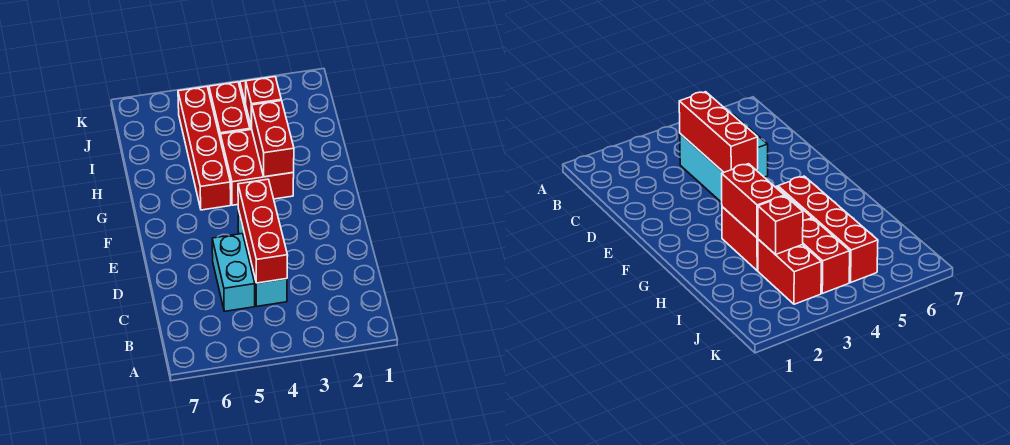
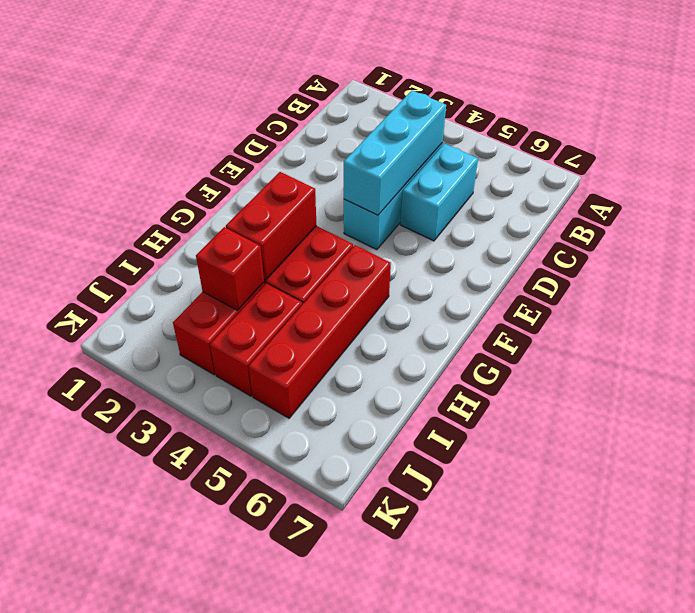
red brick C4:E4 level 2 -> cyan brick C4:E4 level 2

